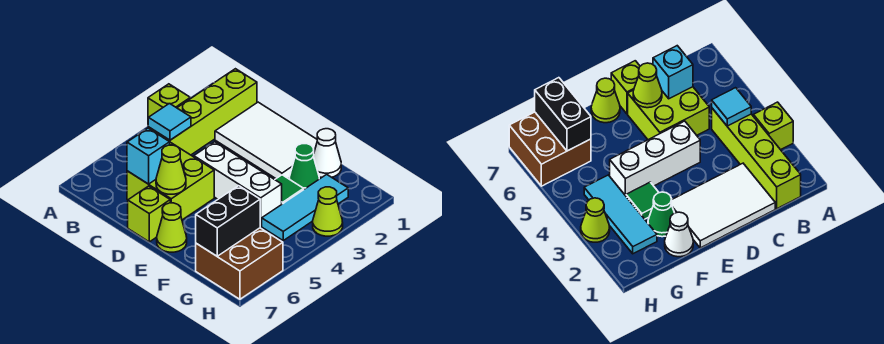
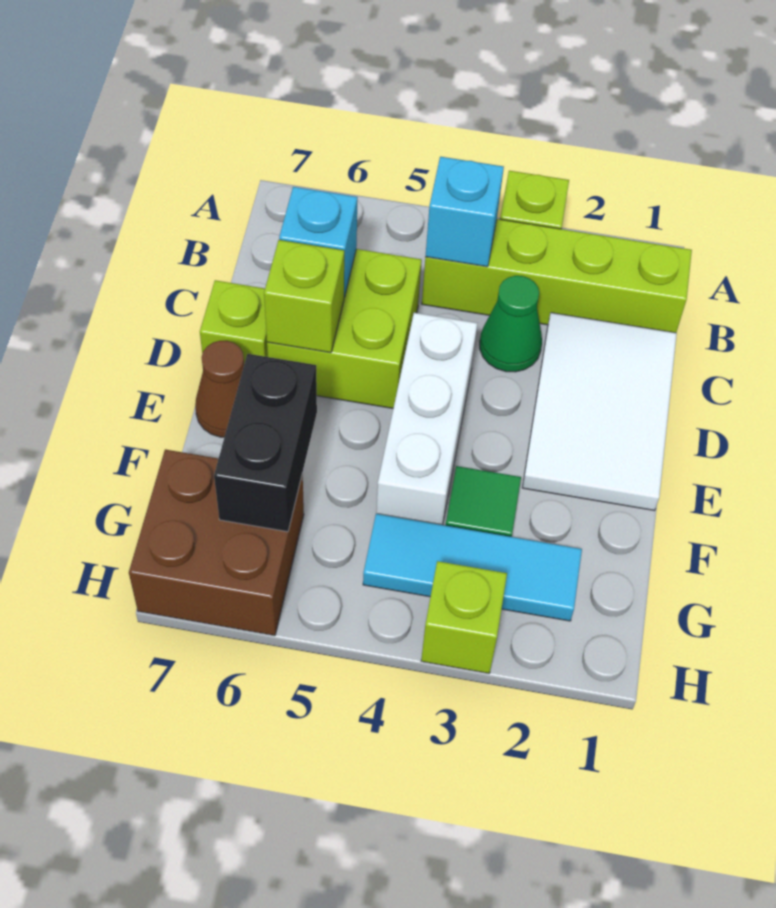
cyan tile B4 level 2 -> cyan brick B4 level 2
lime cone D6 level 2 -> lime brick D6 level 2
lime cone E7 level 1 -> brown cone E7 level 1
white cone F1 level 1 -> none
green cone F2 level 1 -> green cone C3 level 1
black brick G6:G7 level 2 -> black brick F6:G6 level 2
lime cone H3 level 1 -> lime brick H3 level 1

